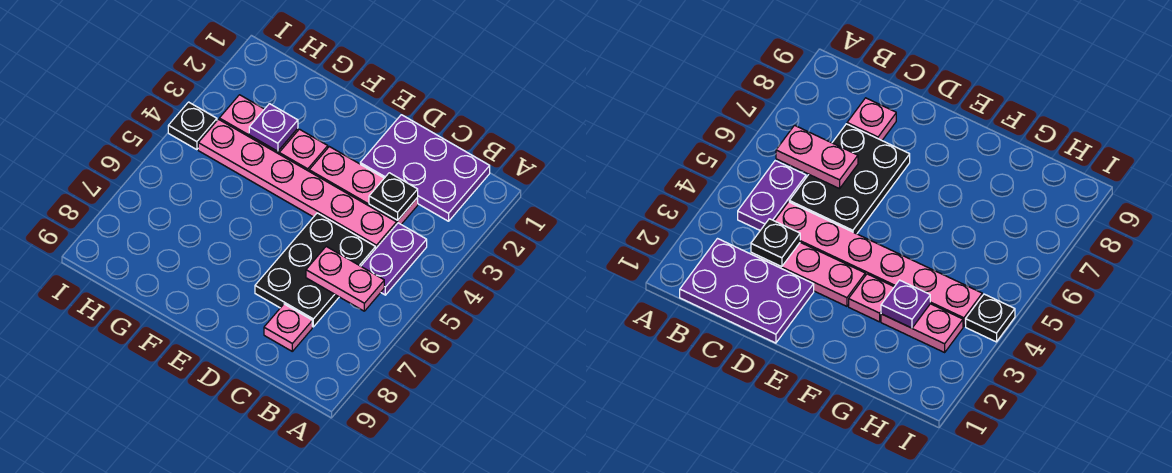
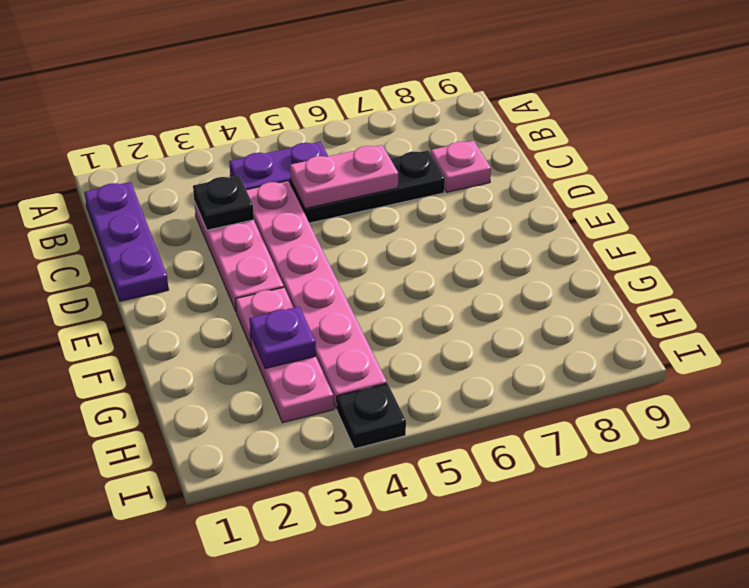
purple plate B1:D2 level 1 -> purple plate B1:D1 level 1
pink plate B6:C6 level 2 -> pink plate C5:C6 level 2
black plate C5:D7 level 1 -> black plate C5:C7 level 1

